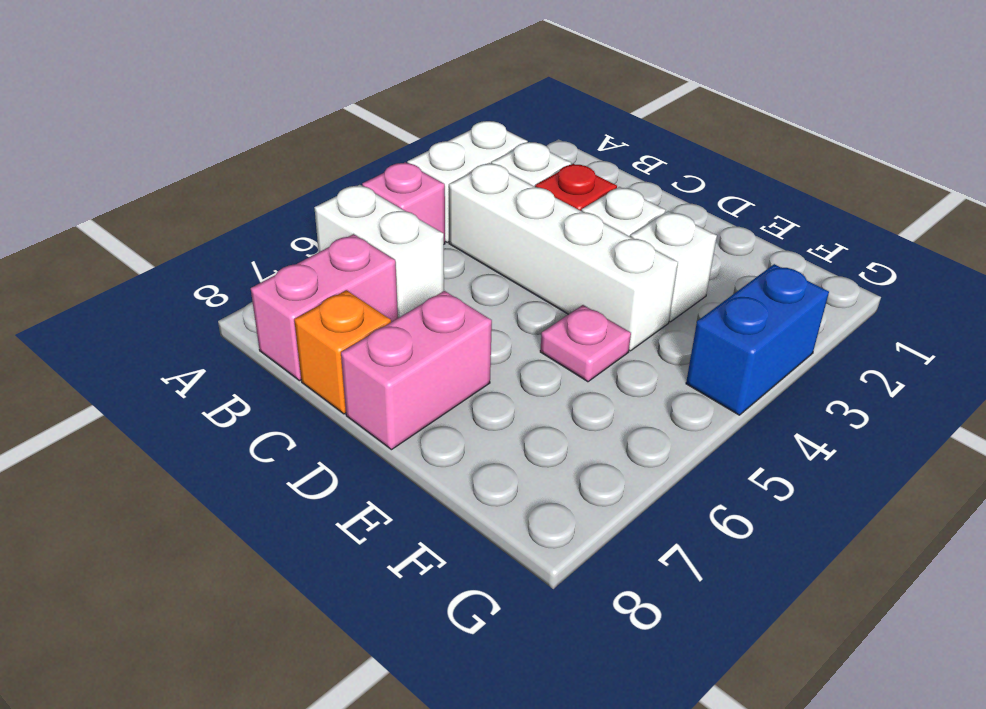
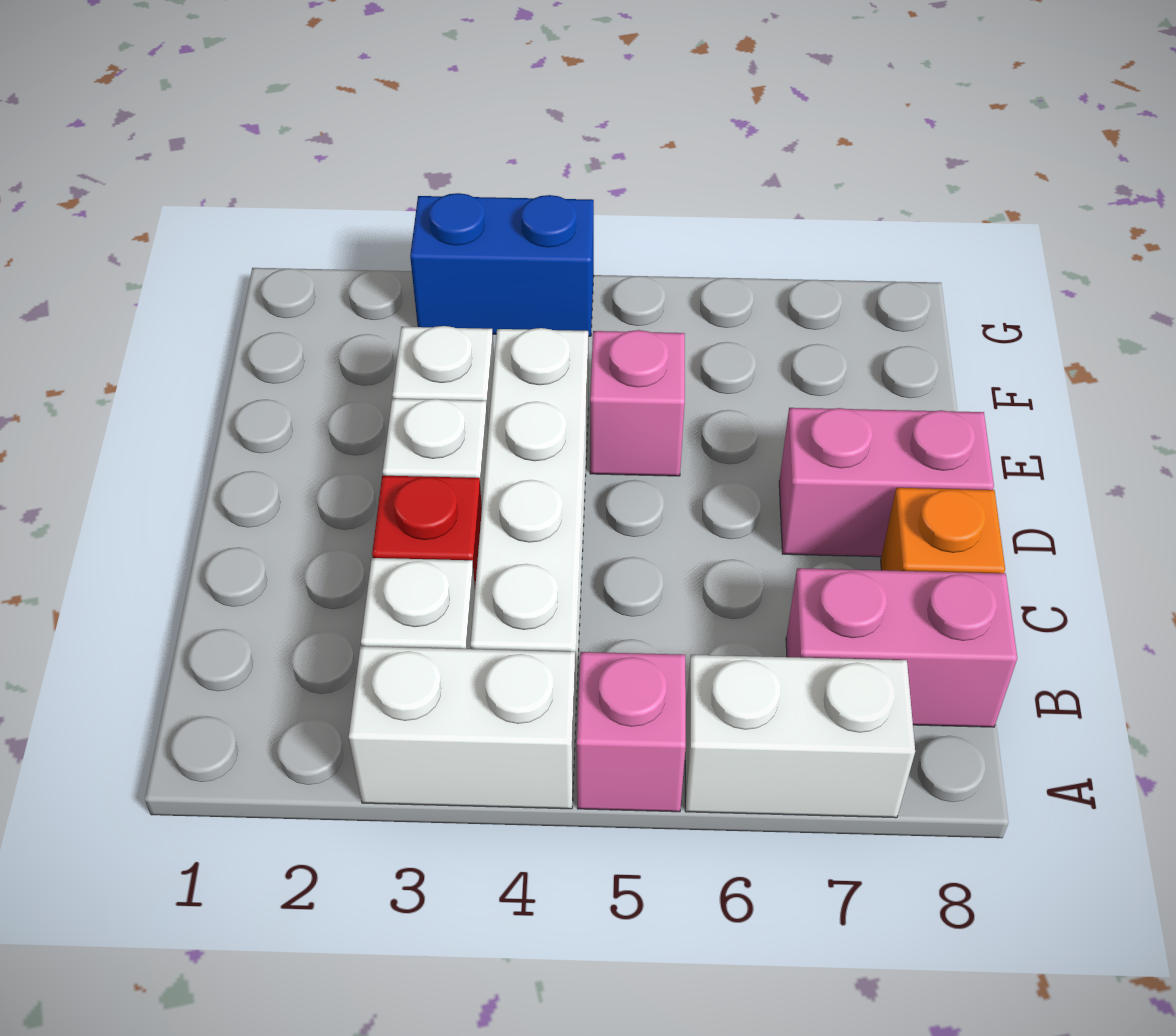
white brick A6:B6 level 1 -> white brick A6:A7 level 1
pink plate E5 level 1 -> pink brick E5 level 1

